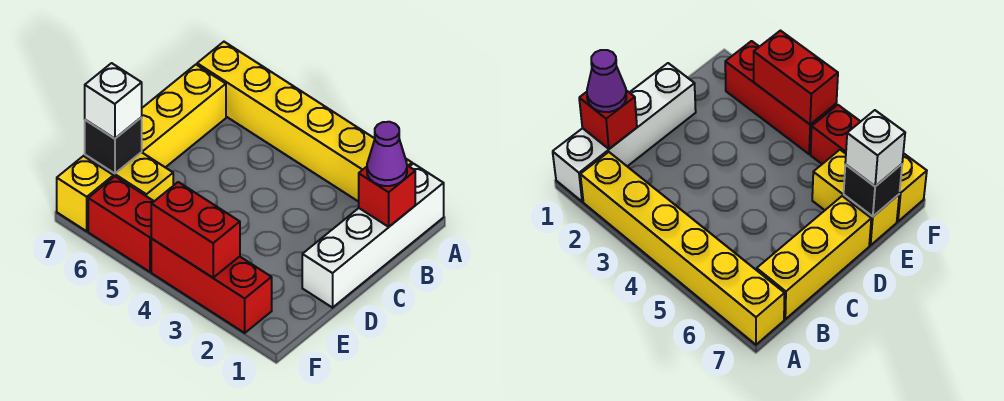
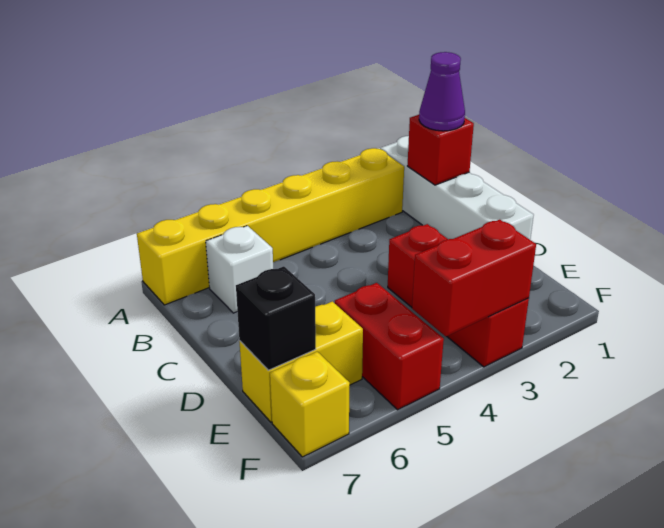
yellow brick B7:D7 level 1 -> none
white brick E7 level 3 -> white brick B6 level 1
red brick F2:F4 level 1 -> red brick D3:F3 level 1
red brick F5:F6 level 1 -> red brick E5:F5 level 1

